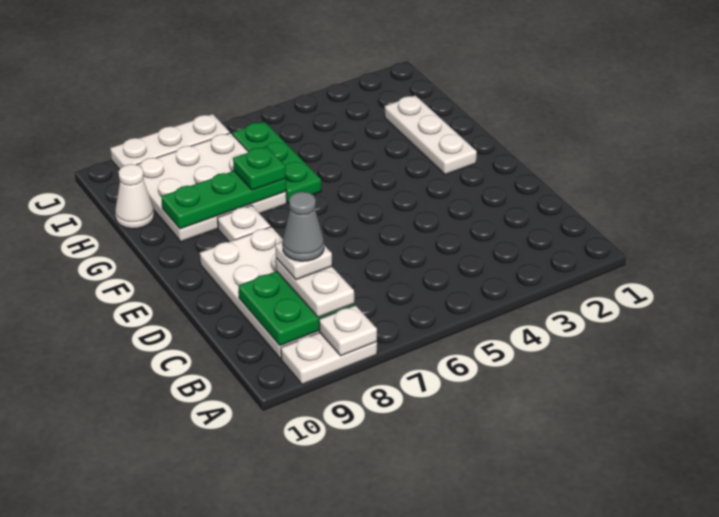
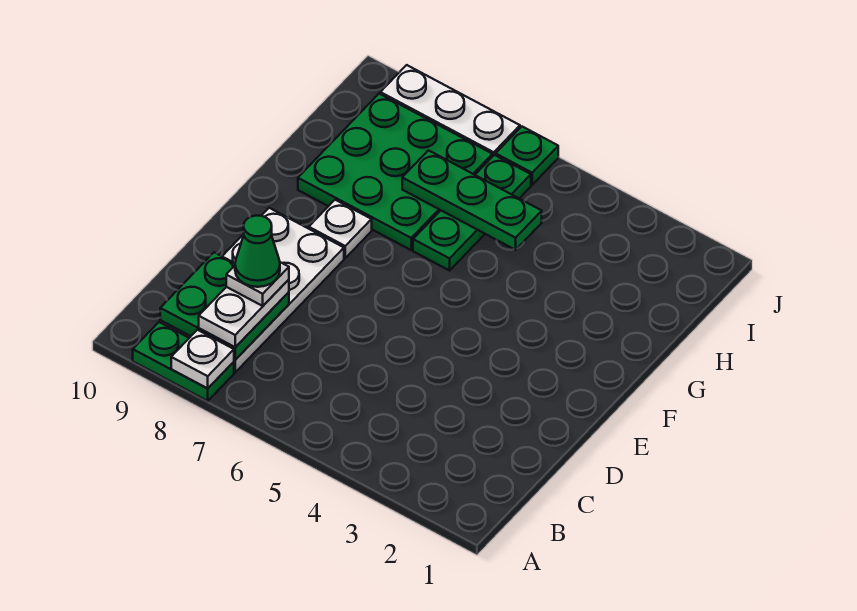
white plate A8:A9 level 1 -> green plate A8:A9 level 1
grey cone C8 level 5 -> green cone C8 level 5
white plate F2:H2 level 1 -> none
white plate G7:I9 level 1 -> green plate G7:I9 level 1
green plate G7:G9 level 2 -> green plate H5:H7 level 2
green plate G7 level 3 -> green plate J6 level 1
white cone H10 level 1 -> none

